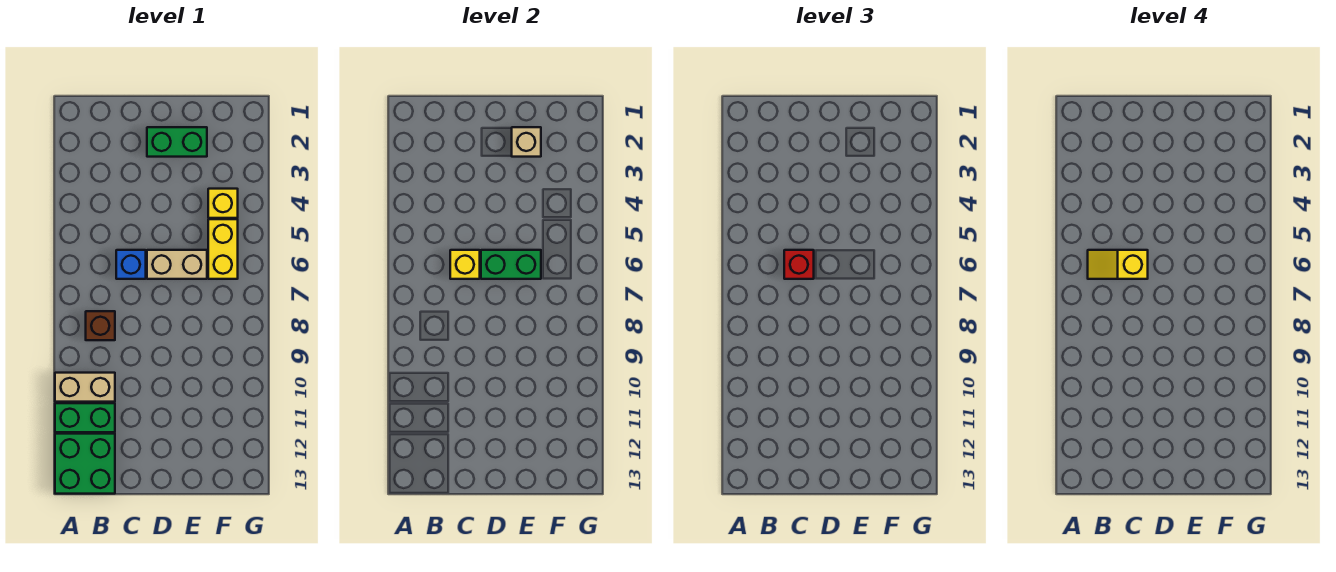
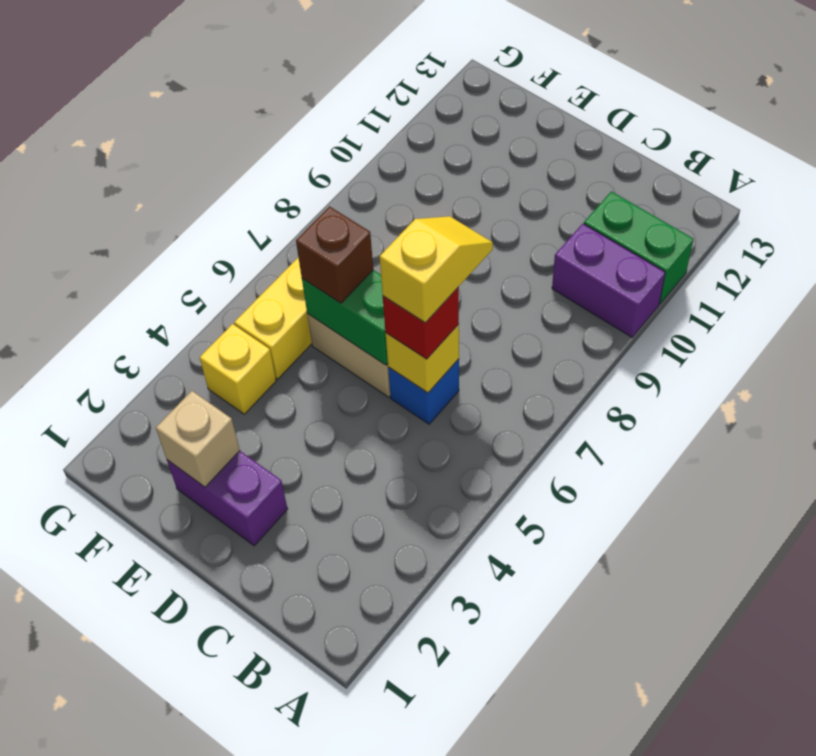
tan brick A10:B10 level 1 -> purple brick A10:B10 level 1
green brick A12:B13 level 1 -> none
yellow slope B6:C6 level 4 top C -> yellow slope C6:C7 level 4 top 6
brown brick B8 level 1 -> brown brick E6 level 3
green brick D2:E2 level 1 -> purple brick D2:E2 level 1

